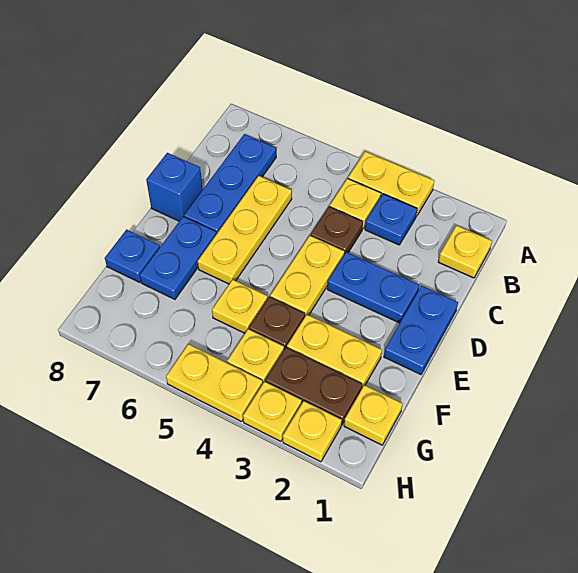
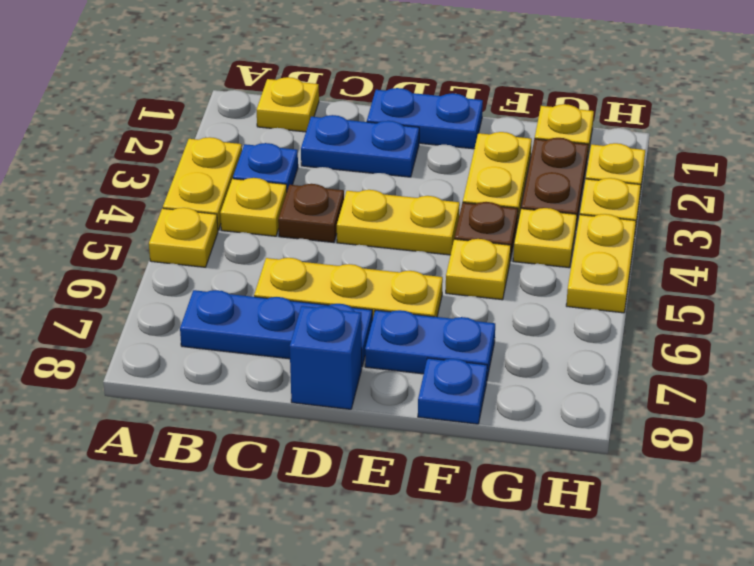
none -> yellow plate A5 level 1
blue plate D2:D3 level 1 -> blue plate C2:D2 level 1

